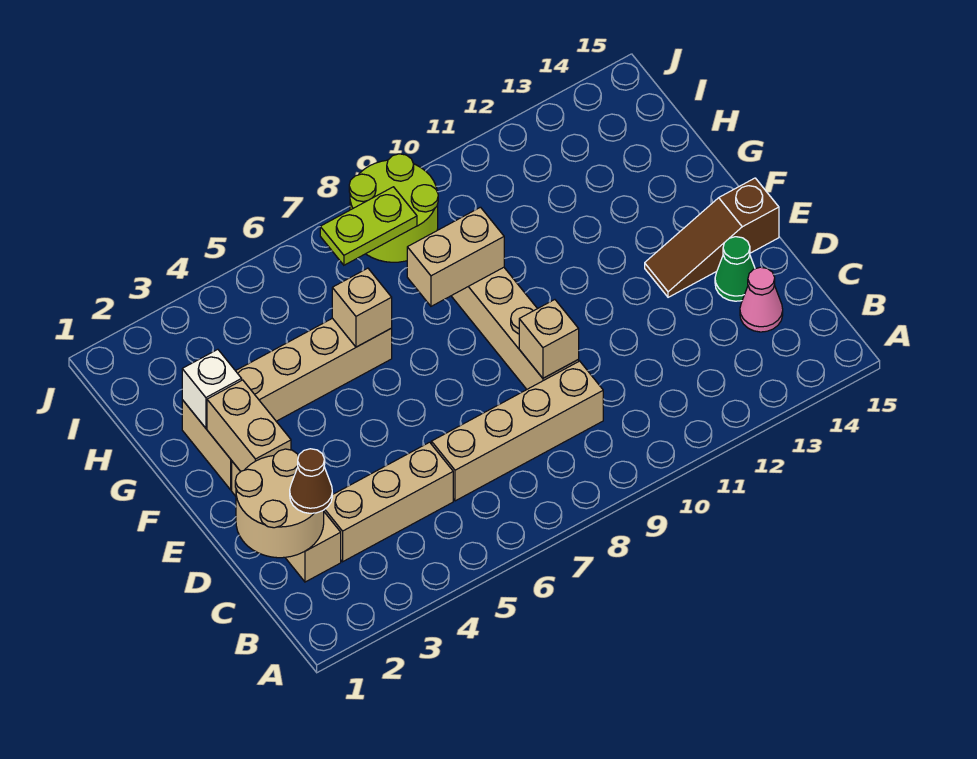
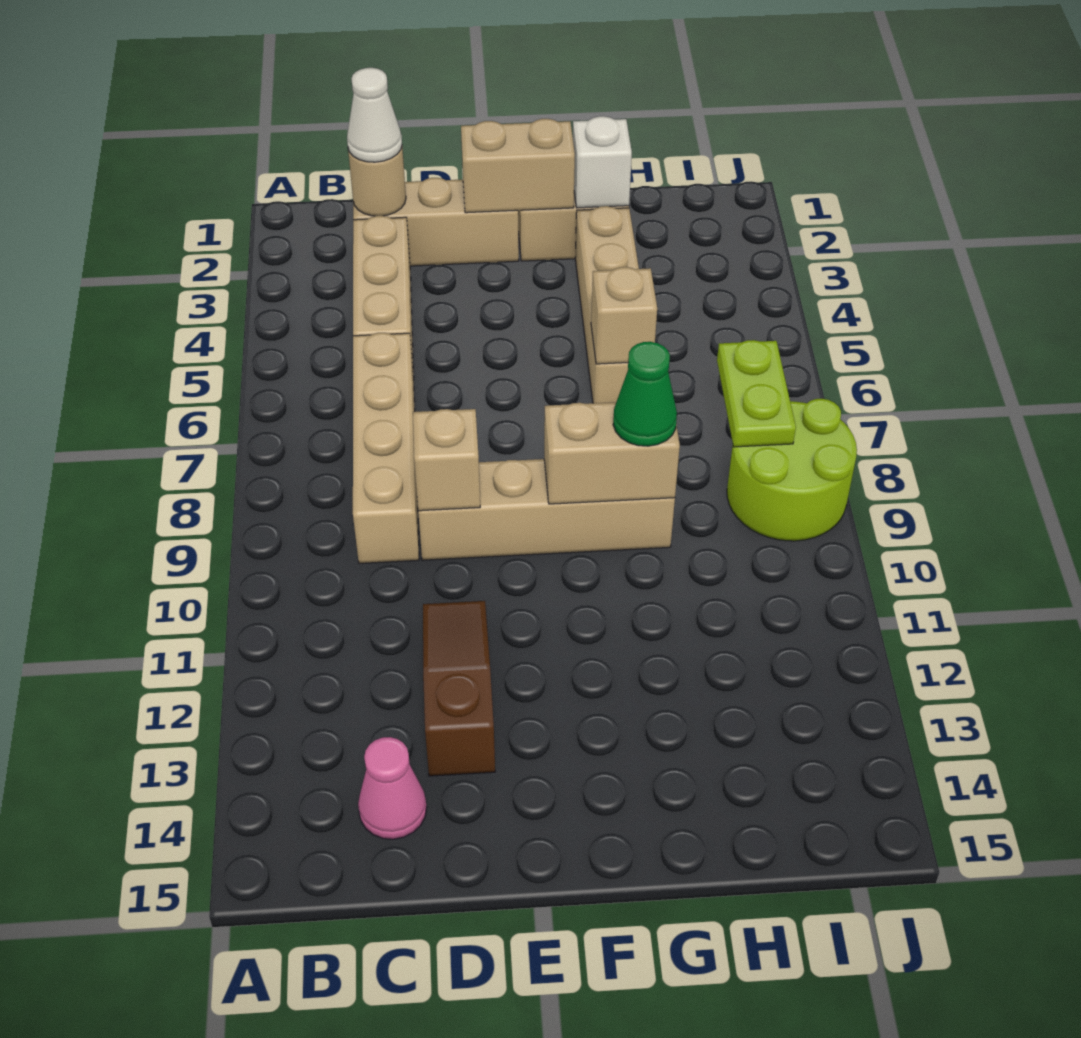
tan round brick C1:D2 level 2 -> tan round brick C2 level 2
brown cone C2 level 3 -> white cone C2 level 3
green cone D14 level 1 -> green cone G9 level 3
brown slope E13:E15 level 1 top 15 -> brown slope D11:D13 level 1 top 13
tan brick G8:G9 level 2 -> tan brick F9:G9 level 2

